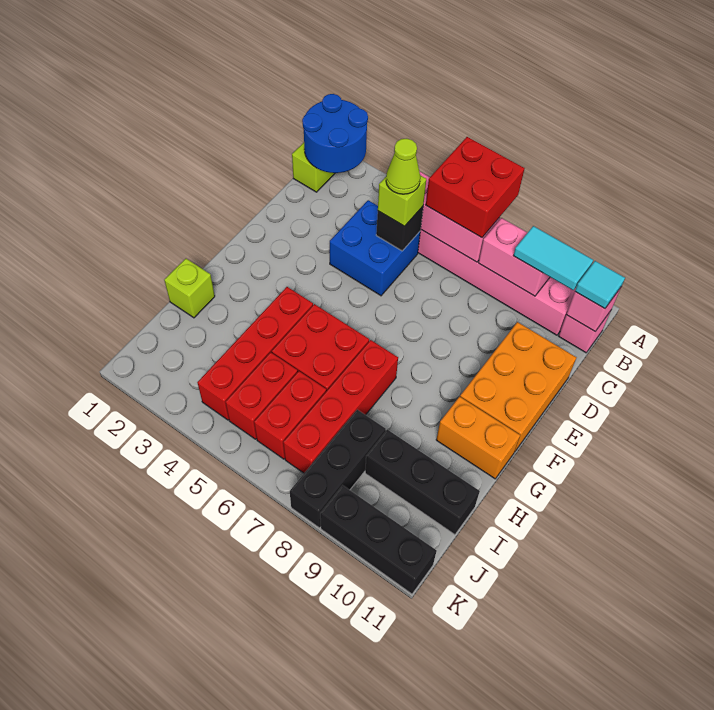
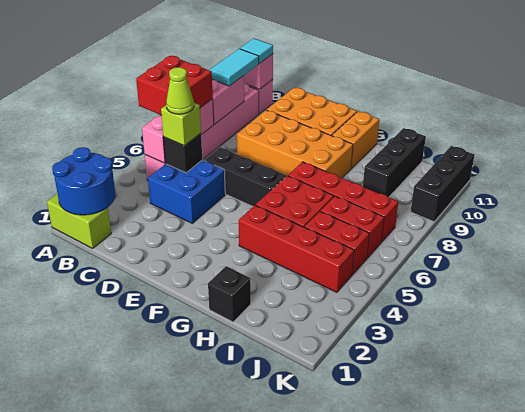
none -> orange brick D8:G9 level 1
lime brick H1 level 1 -> black brick H1 level 1
black brick I8:K8 level 1 -> black brick D6:F6 level 1

